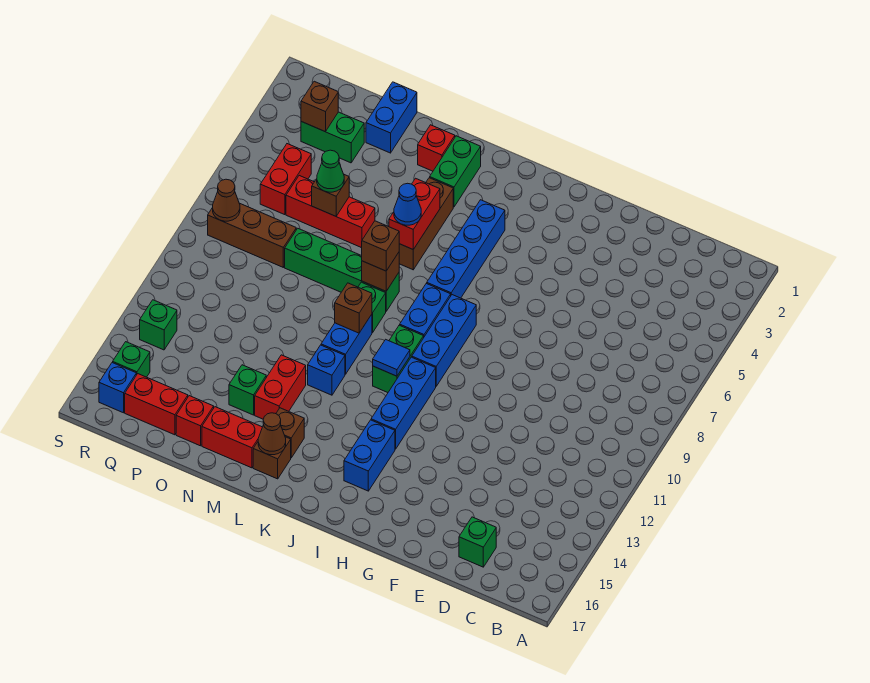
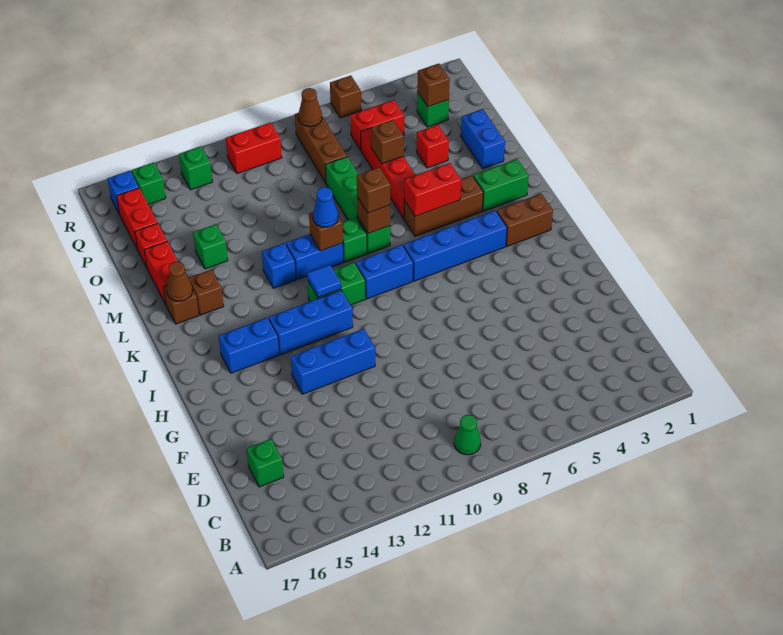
blue brick I8:I10 level 1 -> blue brick G11:G13 level 1
none -> brown brick J2:J3 level 1
blue cone L6 level 3 -> blue cone L10 level 3
red brick M2 level 1 -> red brick O4 level 1
red brick M13:M14 level 1 -> red brick R10:R11 level 1
red brick N6:P6 level 1 -> red brick M6:P6 level 1
blue brick O1:O2 level 1 -> blue brick N2:O2 level 1
green cone O6 level 3 -> green cone B9 level 1
green brick P3:Q3 level 1 -> green brick Q3 level 1
none -> brown brick S6 level 1

